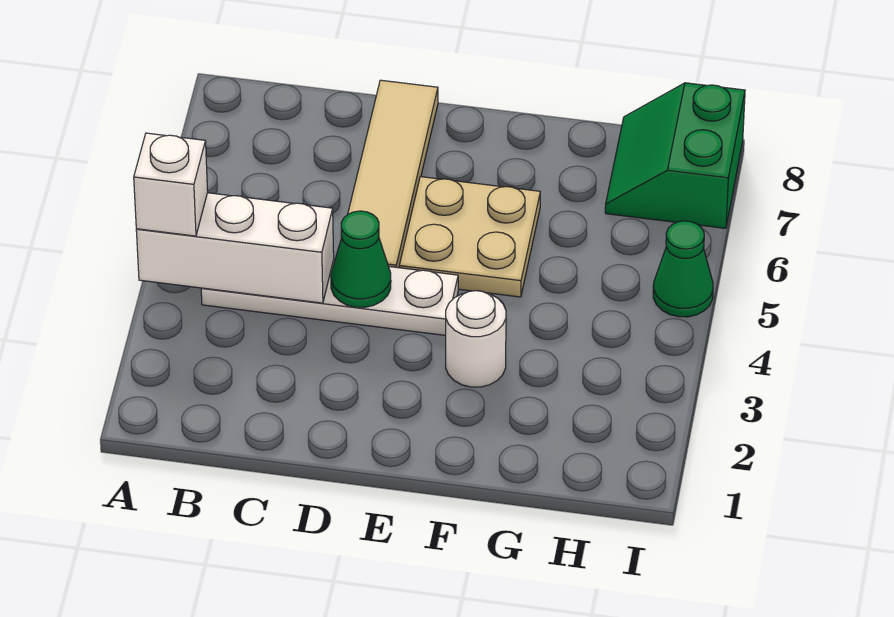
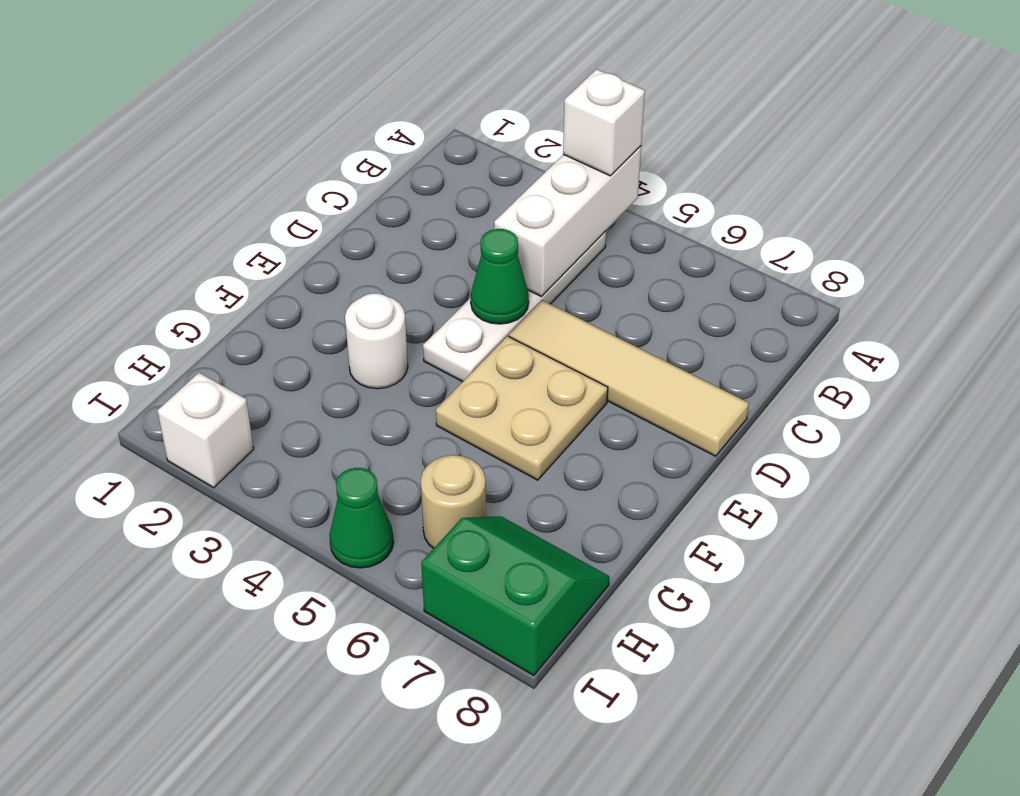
none -> tan round brick H6 level 1
none -> white brick I2 level 1

